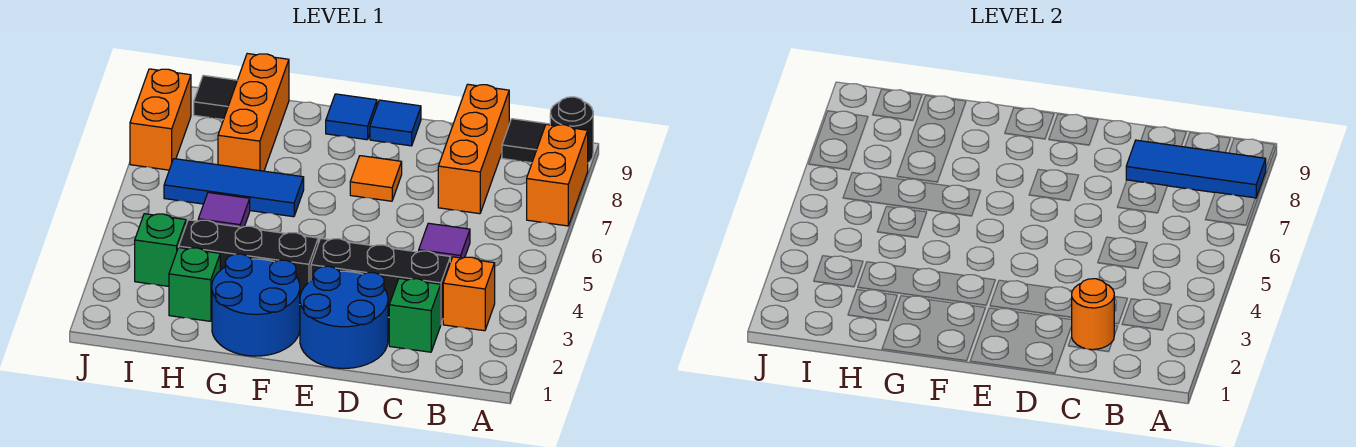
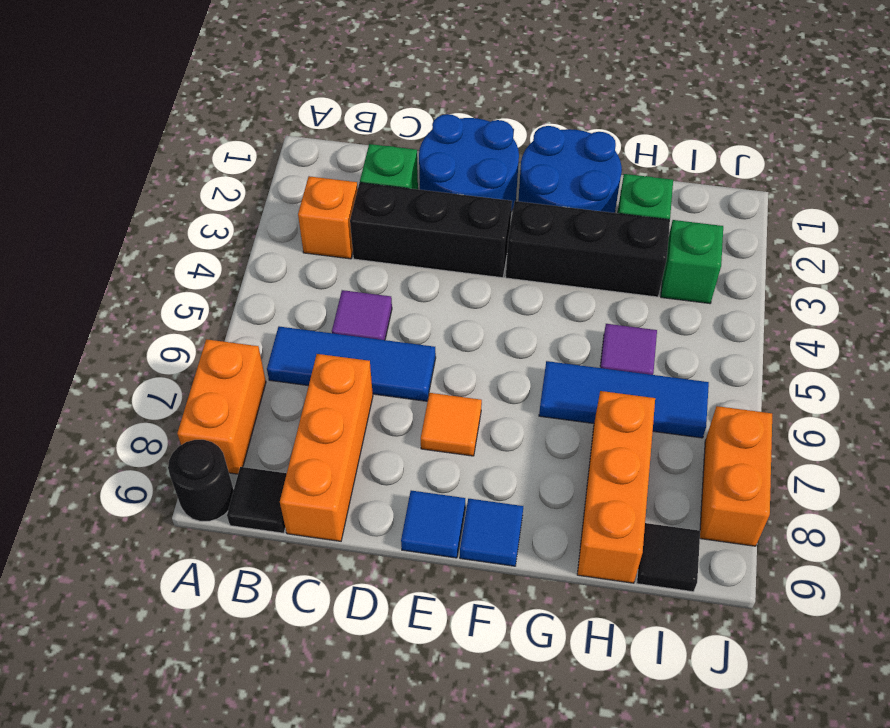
blue tile A8:C8 level 2 -> blue tile B6:D6 level 1
orange round brick C2 level 2 -> none

